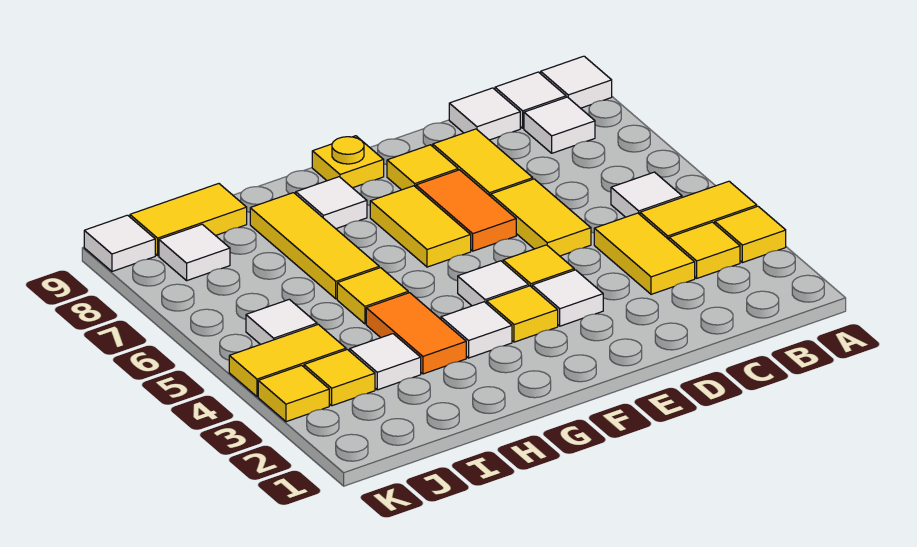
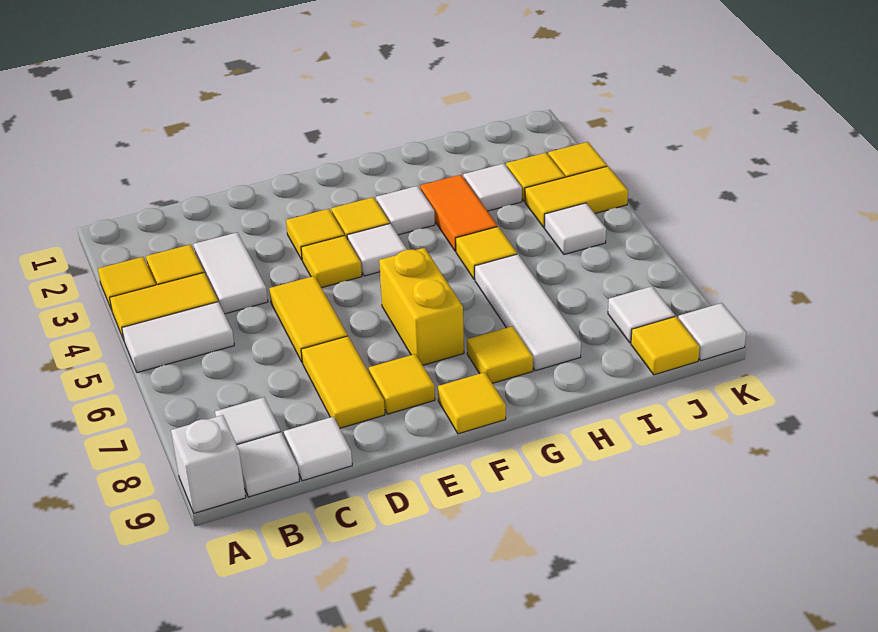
white tile A9 level 1 -> white brick A9 level 1
white tile B5 level 1 -> white tile A5:B5 level 1
yellow tile C3:C4 level 1 -> white tile C3:C4 level 1
white tile E3 level 1 -> yellow tile E3 level 1
orange tile E6:E7 level 1 -> none
yellow tile F6:F7 level 1 -> yellow brick F6:F7 level 1
yellow plate F9 level 1 -> yellow tile F9 level 1
white tile G8 level 1 -> yellow tile G8 level 1
yellow tile H6:H8 level 1 -> white tile H6:H8 level 1
yellow tile I9:J9 level 1 -> yellow tile J9 level 1

